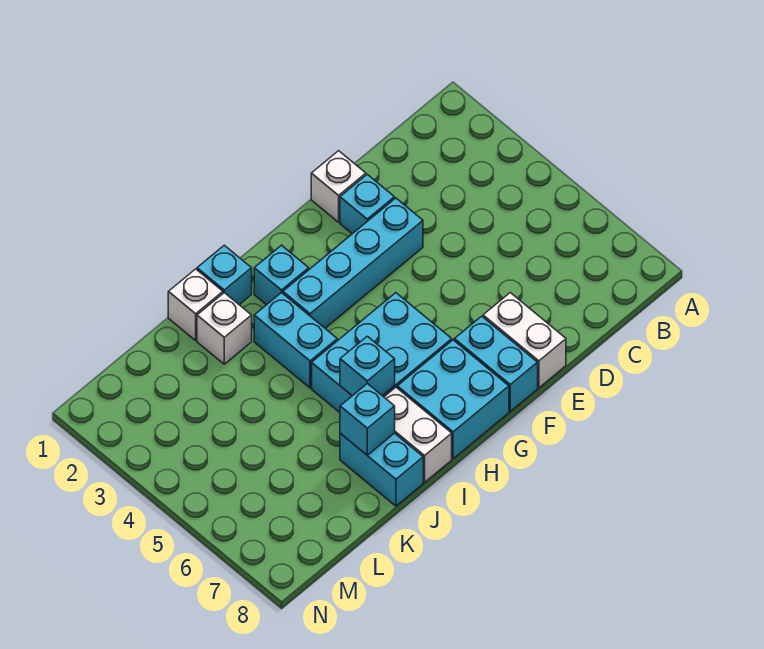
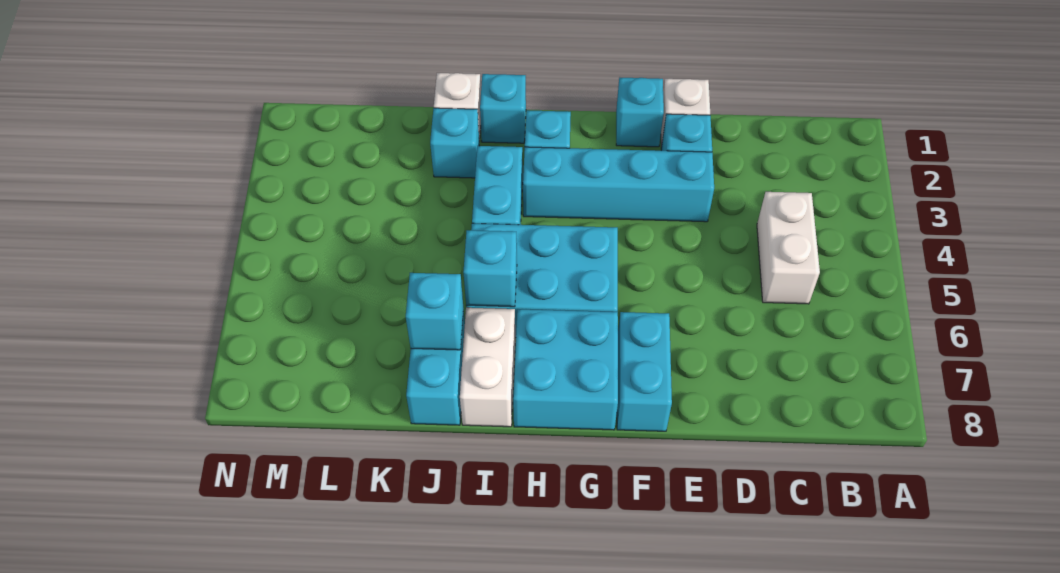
white brick E7:E8 level 1 -> white brick C4:C5 level 1
none -> cyan brick F1 level 1
white brick J2 level 1 -> cyan brick J2 level 1

